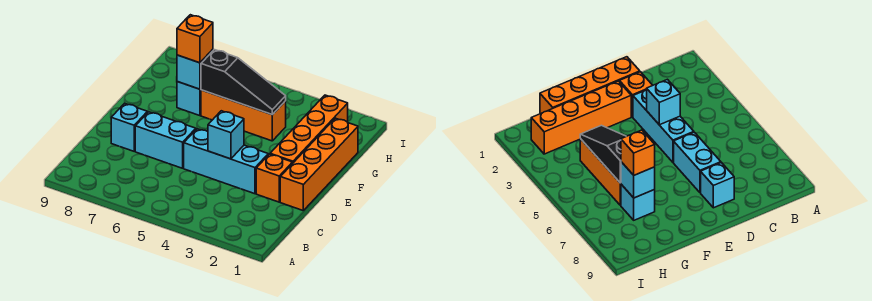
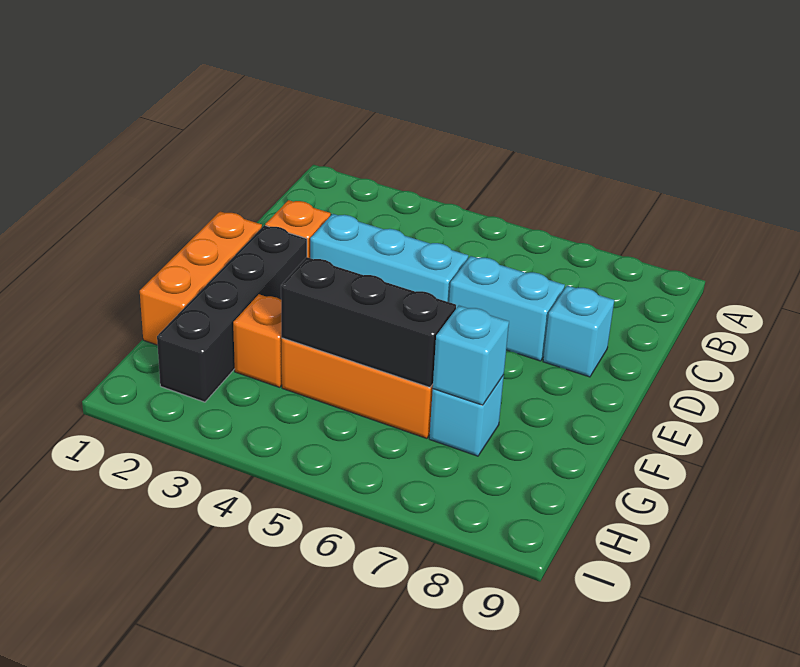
orange brick D1:G1 level 1 -> orange brick E1:G1 level 1
cyan brick D4 level 2 -> none
orange brick E2:H2 level 1 -> black brick E2:H2 level 1
black slope G4:G6 level 2 top 6 -> black brick G4:G6 level 2
orange brick G7 level 3 -> orange brick G3 level 1

